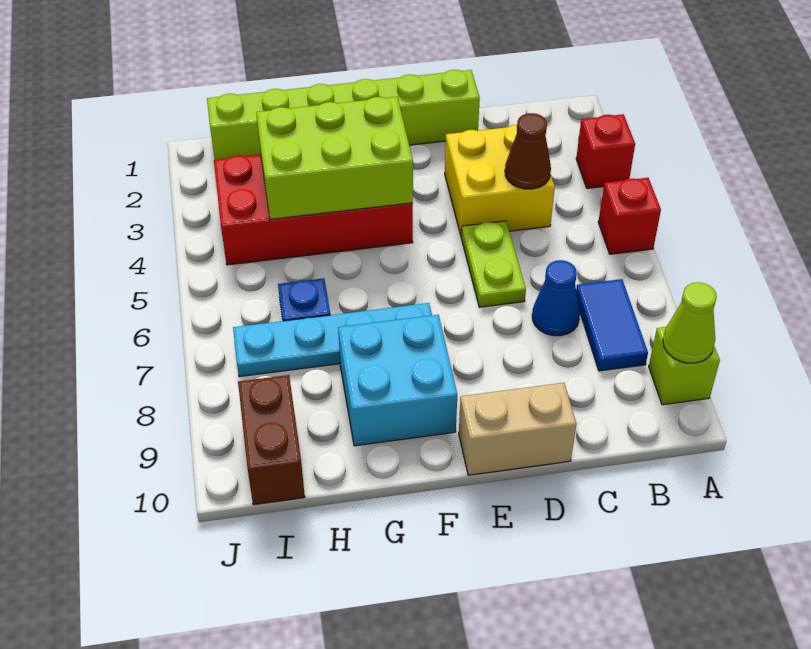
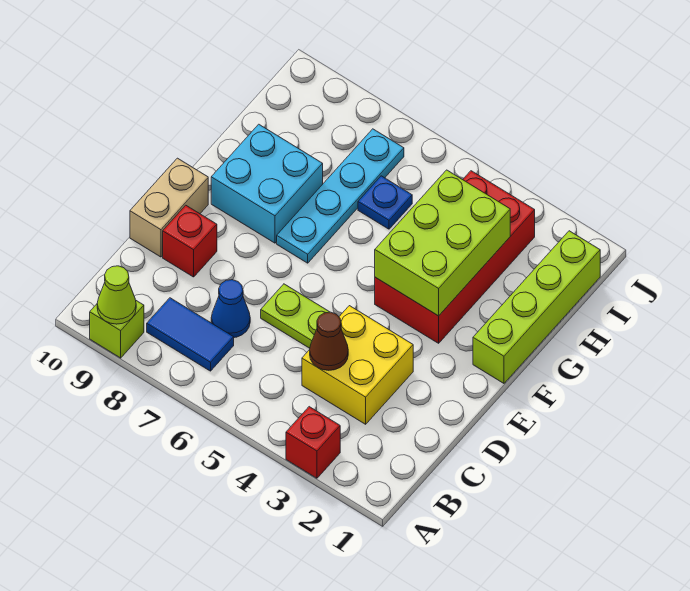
red brick A5 level 1 -> red brick D9 level 1
lime brick D1:I1 level 1 -> lime brick F1:I1 level 1
brown brick I9:I10 level 1 -> none

